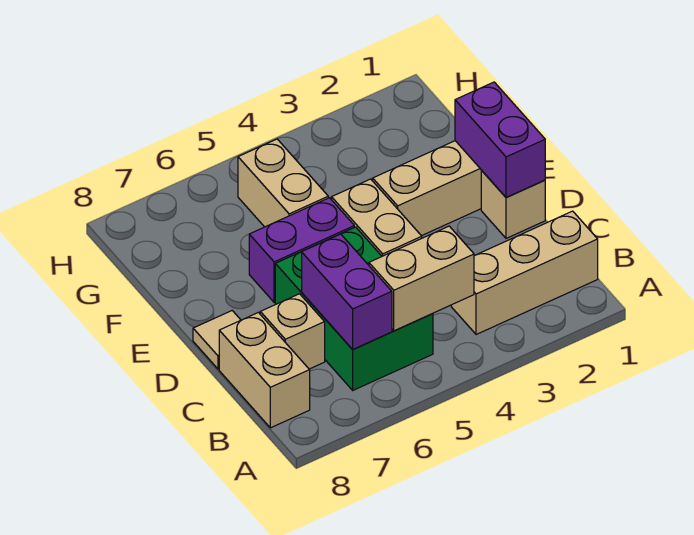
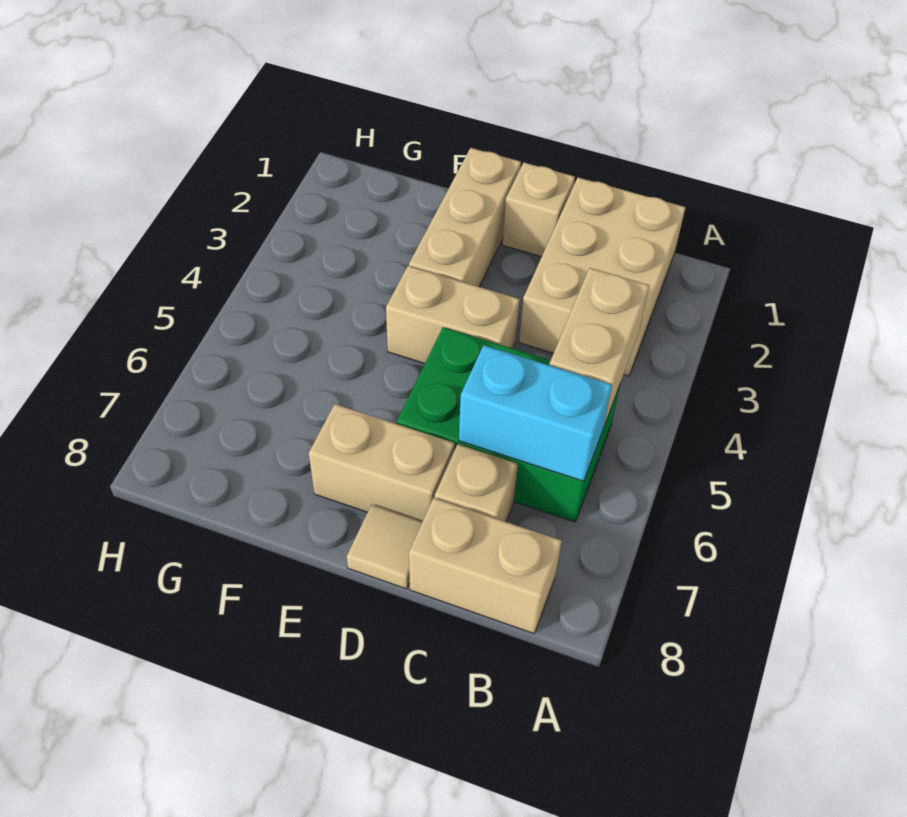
tan brick B1:B3 level 1 -> tan brick B1:C3 level 1
purple brick B6:C6 level 2 -> cyan brick B6:C6 level 2
purple brick D1:E1 level 2 -> none
purple brick E5:E6 level 1 -> none
tan brick F5:G5 level 1 -> tan brick D7:E7 level 1

